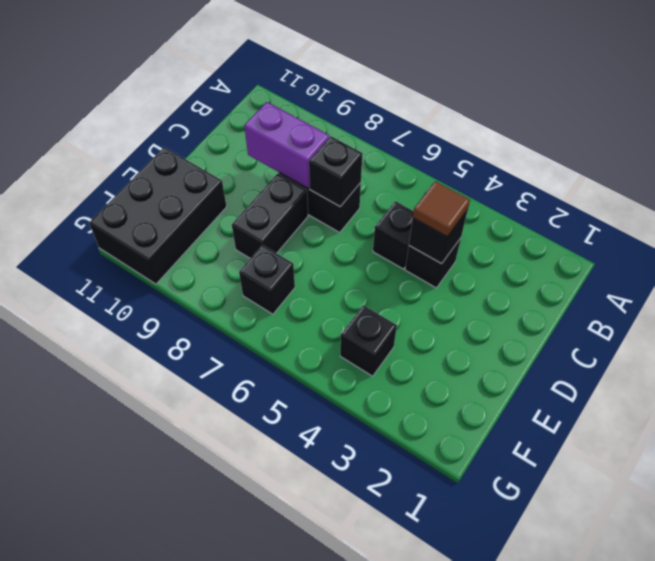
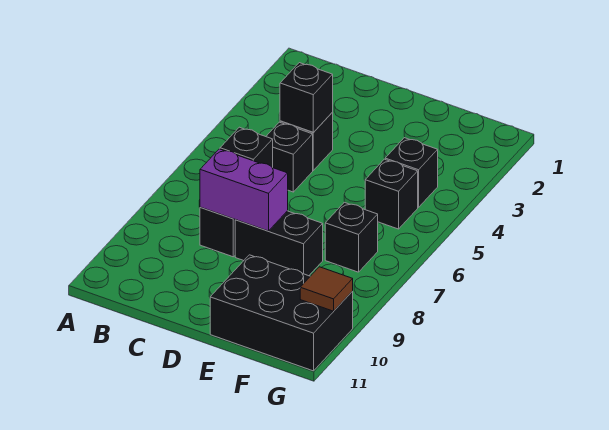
brown tile C4 level 3 -> brown tile G10 level 2
purple brick C8:C9 level 2 -> purple brick C8:D8 level 2
none -> black brick F5 level 1

